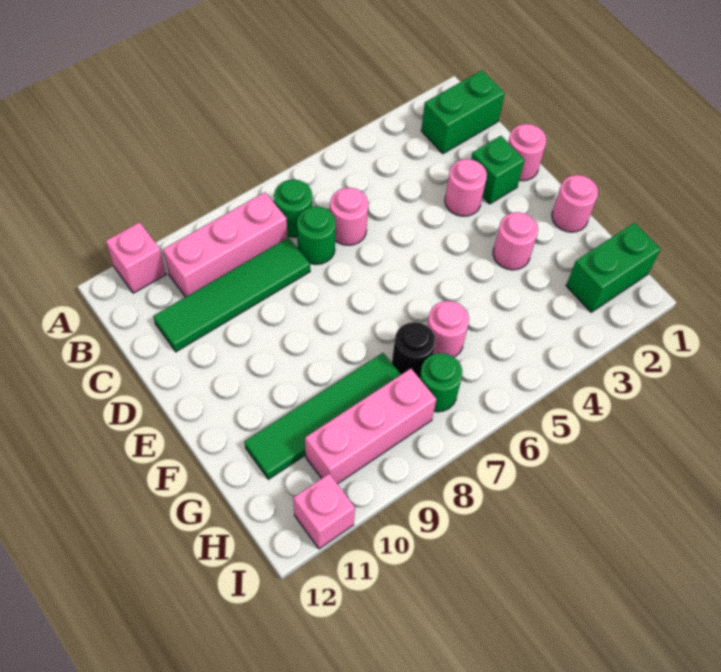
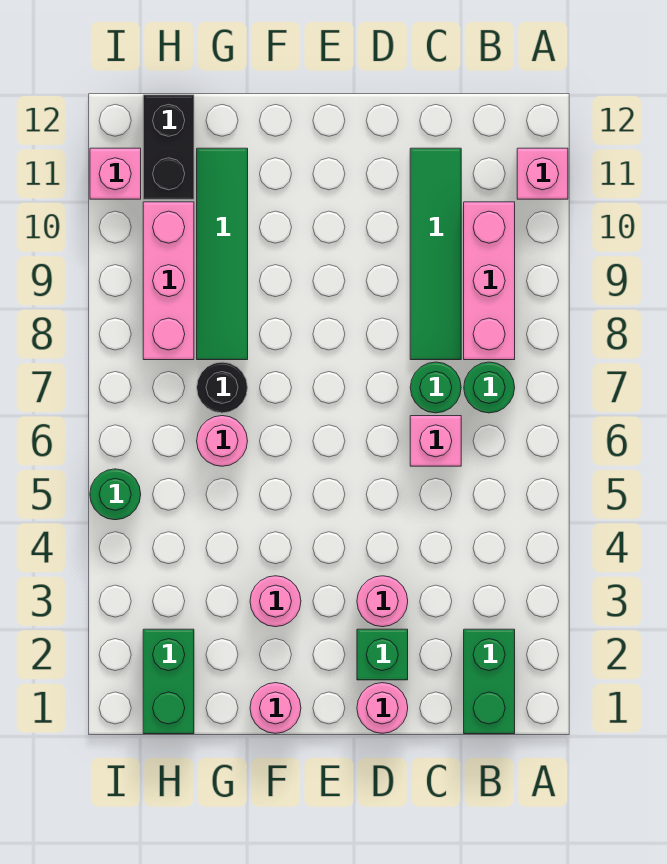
pink round brick C6 level 1 -> pink brick C6 level 1
green round brick H7 level 1 -> green round brick I5 level 1
none -> black brick H11:H12 level 1

